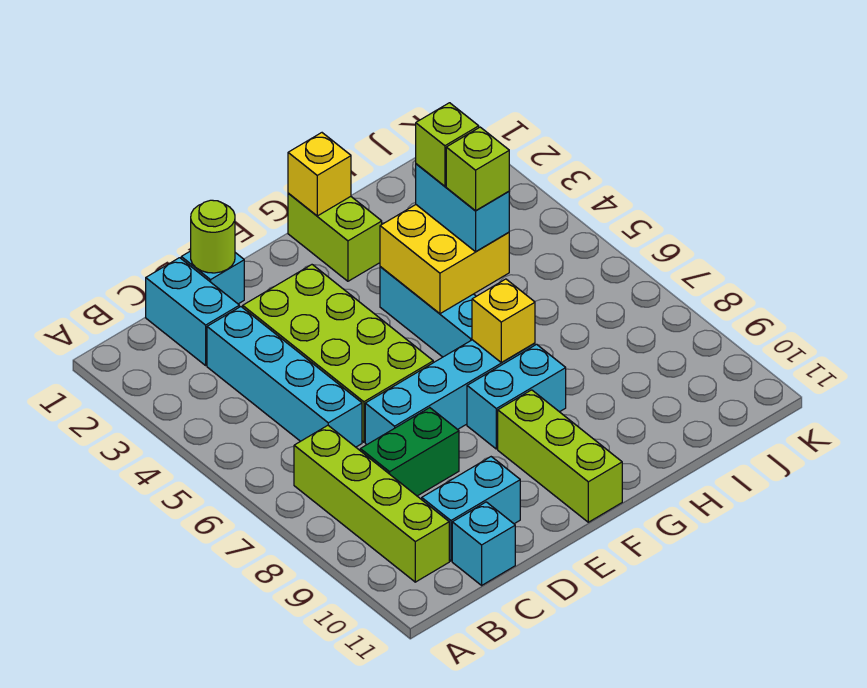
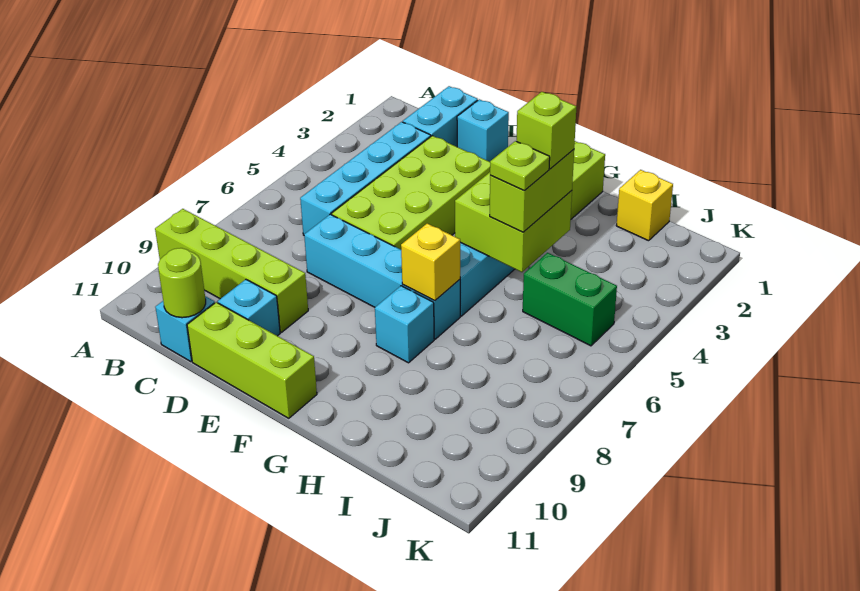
lime brick B7:B10 level 1 -> lime brick A9:D9 level 1
green brick C8:D8 level 1 -> green brick I5:J5 level 1
cyan brick C10:D10 level 1 -> cyan brick D10 level 1
lime round brick D1 level 2 -> lime round brick C11 level 2
cyan brick F8:G8 level 1 -> cyan brick G8 level 1
lime brick F9:F11 level 1 -> lime brick D11:F11 level 1
yellow brick G1 level 2 -> yellow brick I1 level 1
yellow brick G4:H5 level 2 -> lime brick G4:H5 level 2
cyan brick H4:H5 level 3 -> lime brick H4:H5 level 3
lime brick H5 level 4 -> lime plate H5 level 4

